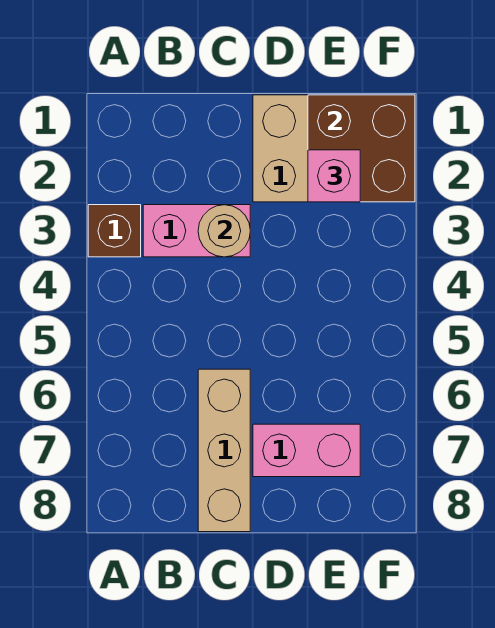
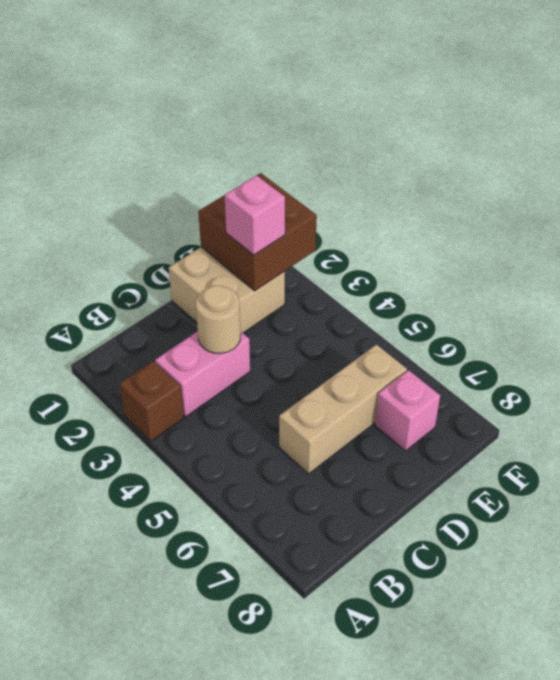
tan brick C6:C8 level 1 -> tan brick C6:E6 level 1
pink brick D7:E7 level 1 -> pink brick E7 level 1

